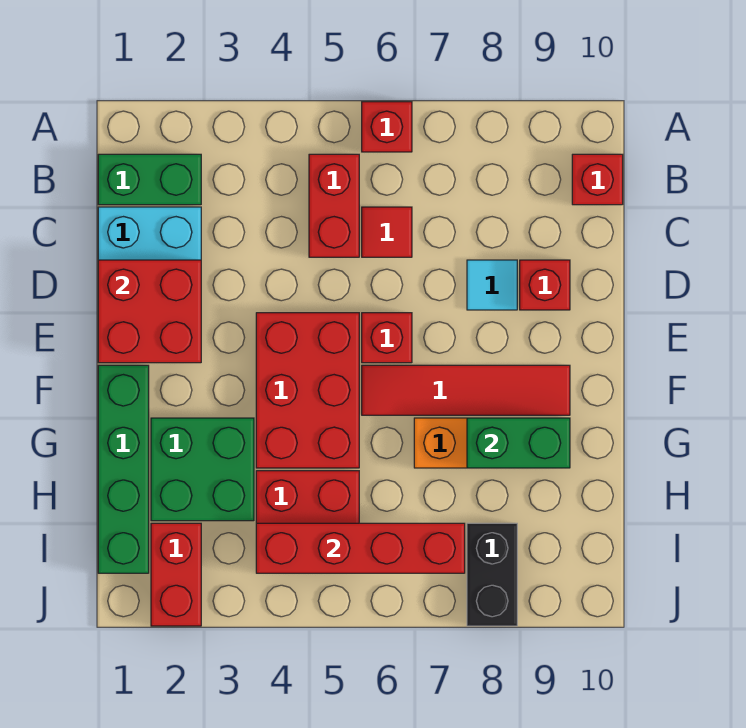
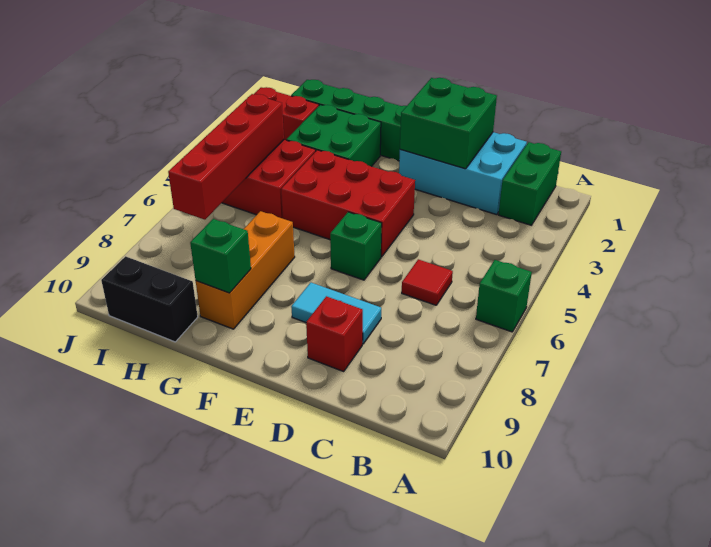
red brick A6 level 1 -> green brick A6 level 1
red brick B5:C5 level 1 -> none
red brick B10 level 1 -> none
red brick D1:E2 level 2 -> green brick D1:E2 level 2
cyan tile D8 level 1 -> cyan tile D8:E8 level 1
red brick E6 level 1 -> green brick E6 level 1
red tile F6:F9 level 1 -> none
green brick G8:G9 level 2 -> green brick G9 level 2
black brick I8:J8 level 1 -> black brick H10:I10 level 1

